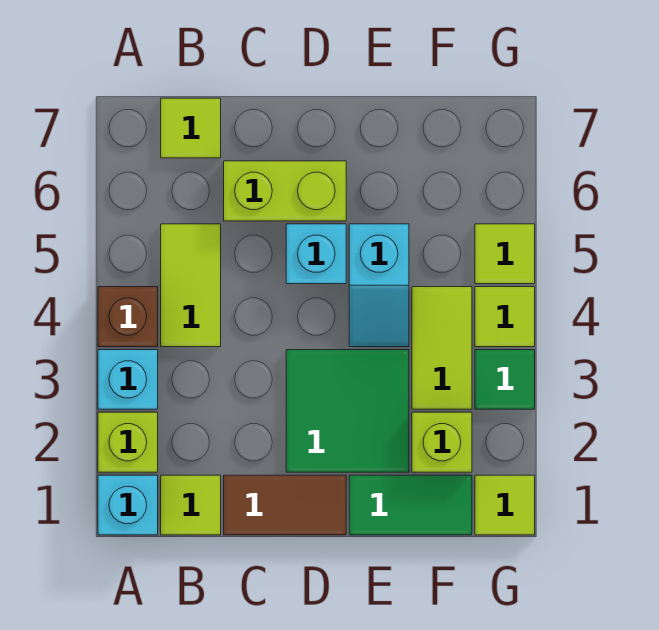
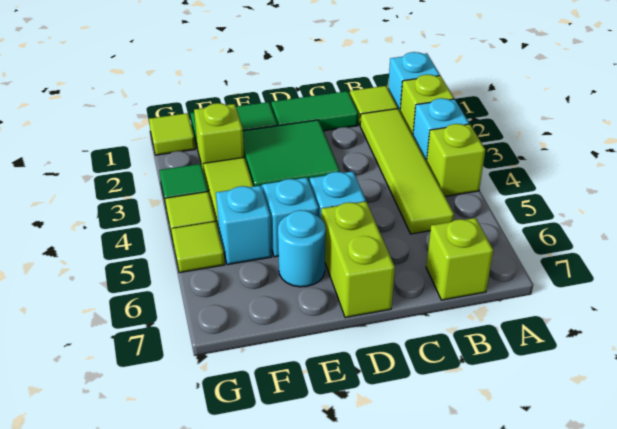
brown brick A4 level 1 -> lime brick A4 level 1
lime tile B4:B5 level 1 -> lime tile B2:B5 level 1
lime tile B7 level 1 -> lime brick B7 level 1
brown tile C1:D1 level 1 -> green tile C1:D1 level 1
lime brick C6:D6 level 1 -> lime brick D6:D7 level 1
none -> cyan round brick E6 level 1
none -> cyan brick F5 level 1

